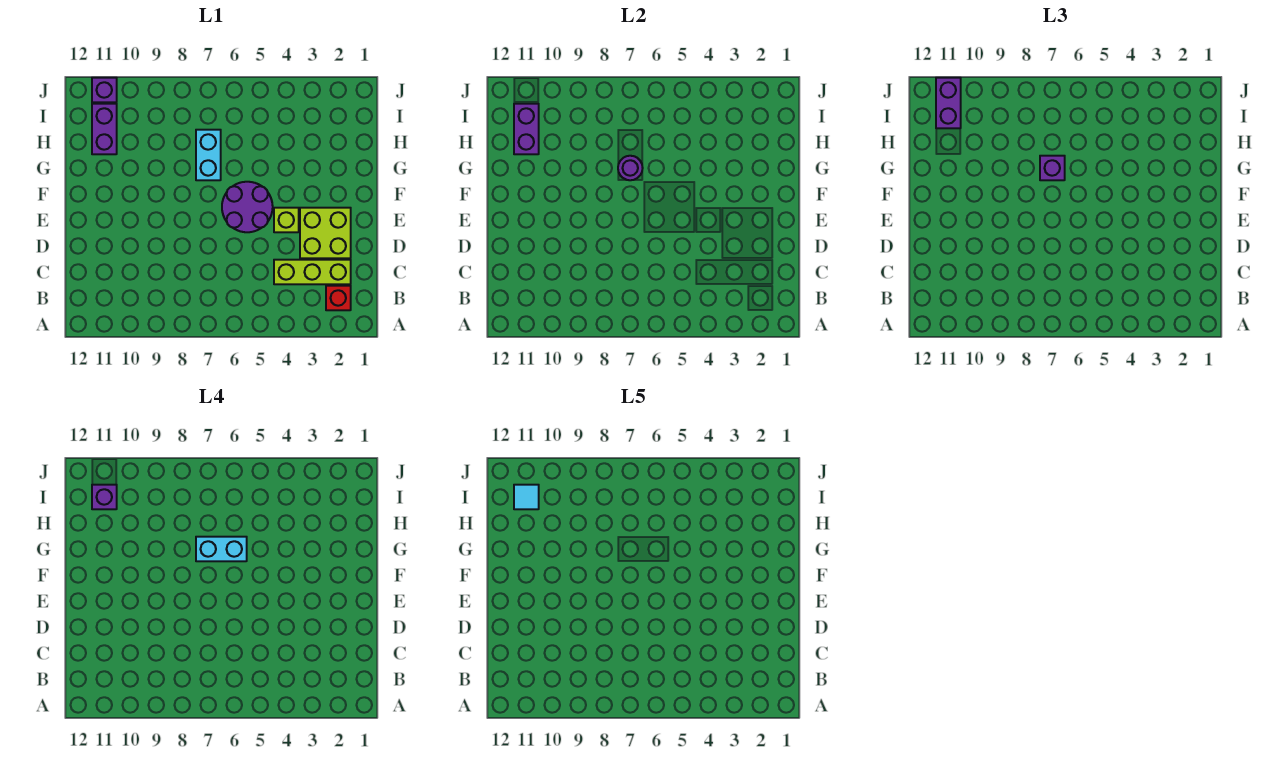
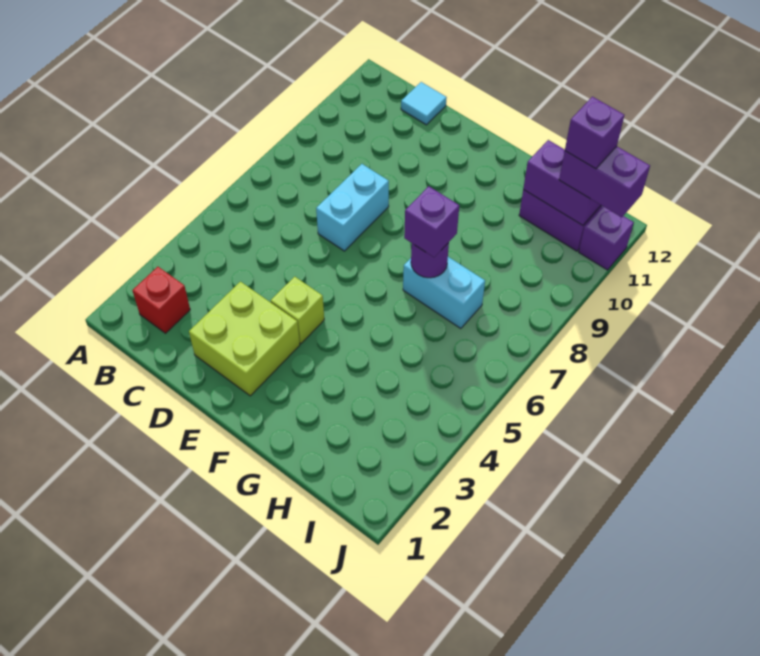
lime brick C2:C4 level 1 -> none
purple round brick E5:F6 level 1 -> none
cyan brick G6:G7 level 4 -> cyan brick D7:D8 level 1
cyan tile I11 level 5 -> cyan tile C12 level 1

